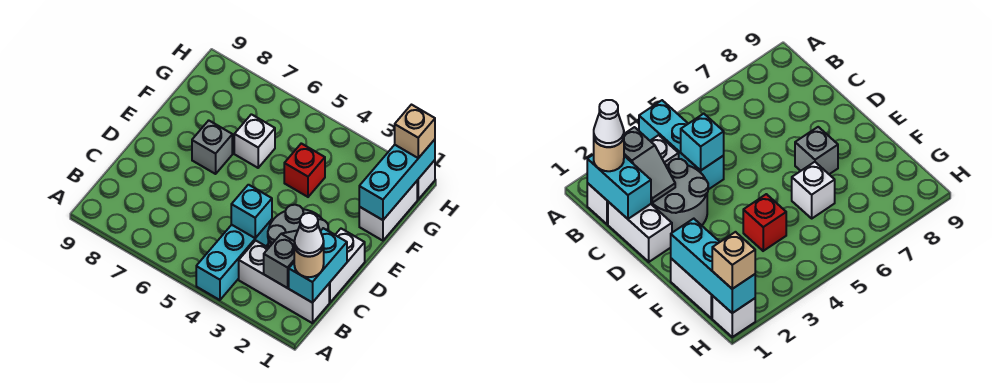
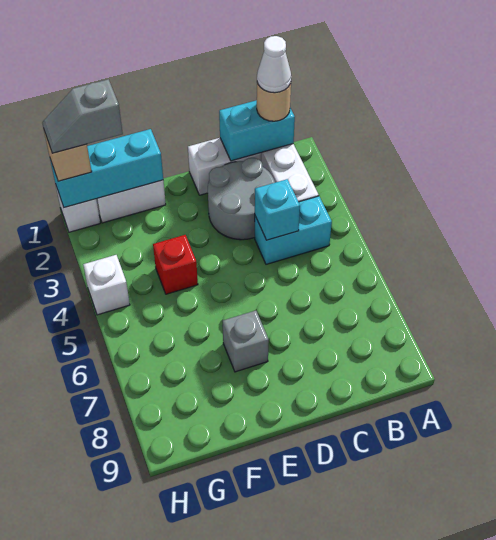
cyan brick A4:C4 level 1 -> cyan brick B4:C4 level 1
grey slope B2:C2 level 2 top B -> grey slope G1:H1 level 4 top G
white brick F6 level 1 -> white brick H4 level 1

